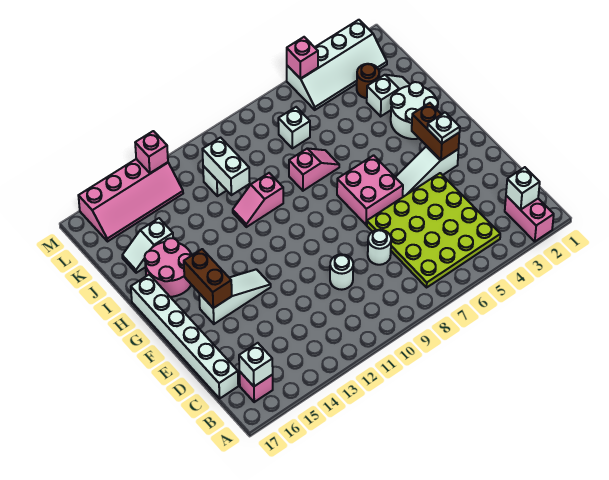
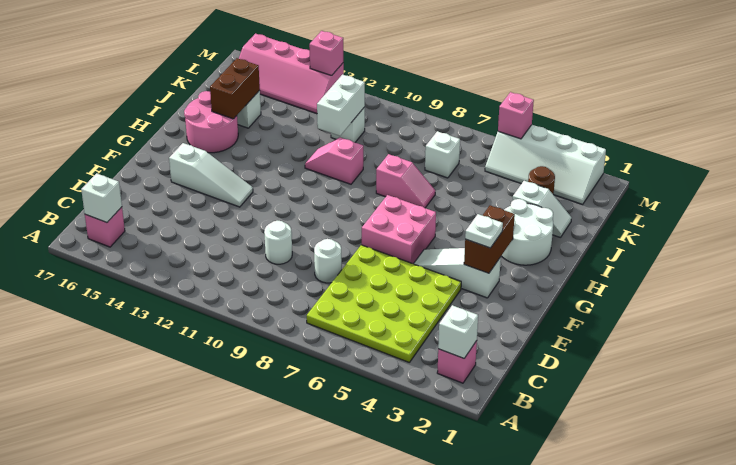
pink brick A2:B2 level 1 -> pink brick B2 level 1
white brick C17:H17 level 1 -> none
brown brick F15:G15 level 2 -> brown brick I15:J15 level 2

